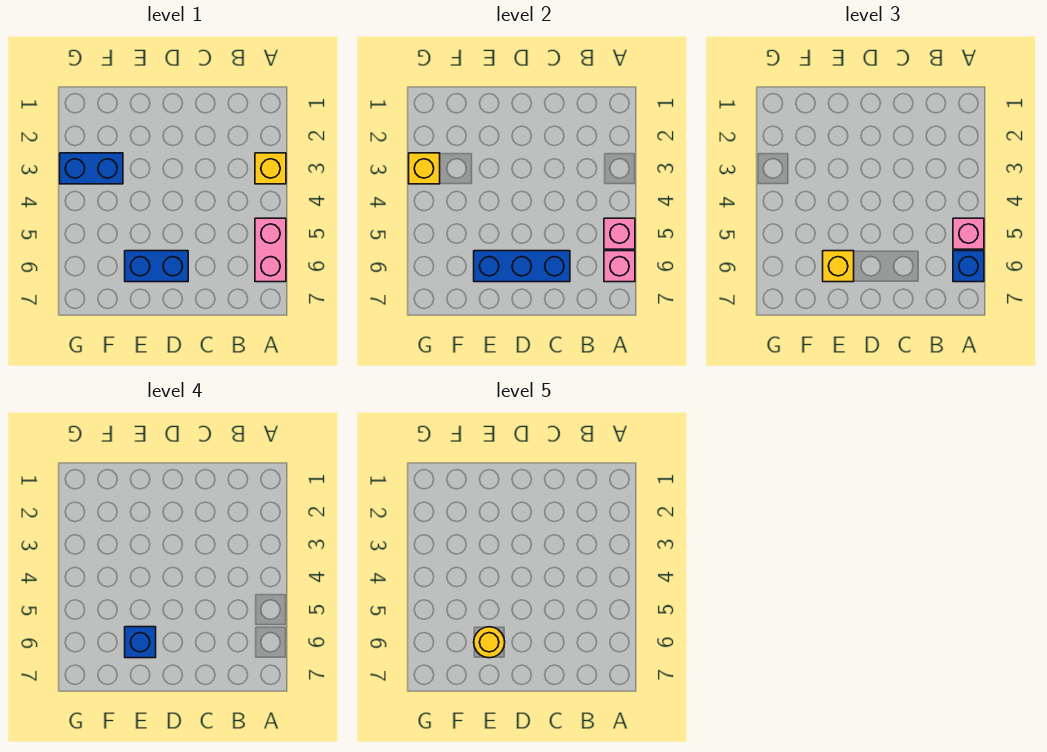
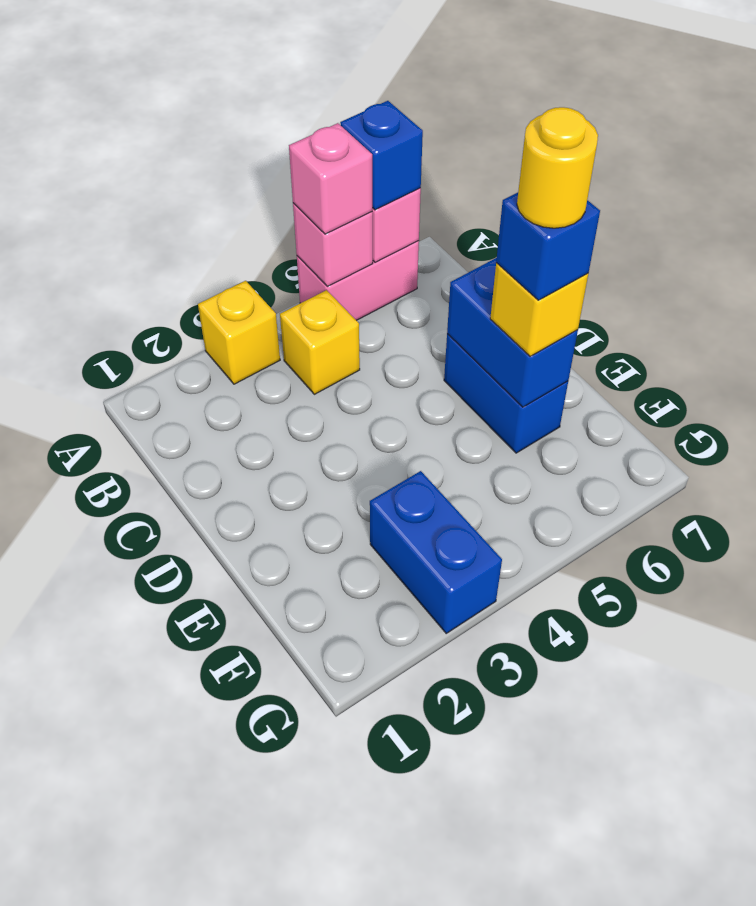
blue brick C6:E6 level 2 -> blue brick D6:E6 level 2
yellow brick G3 level 2 -> yellow brick B4 level 1

